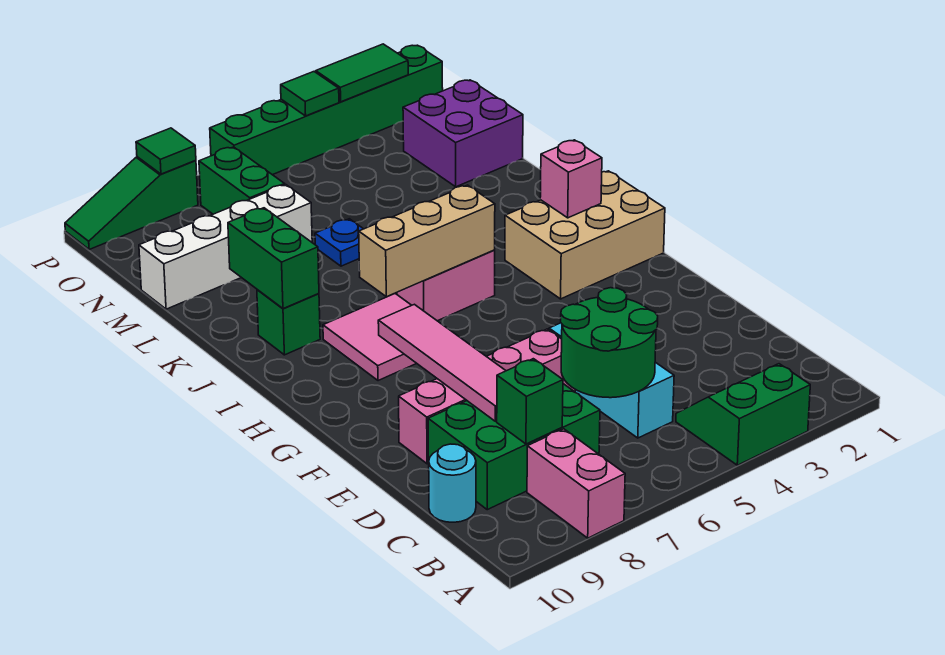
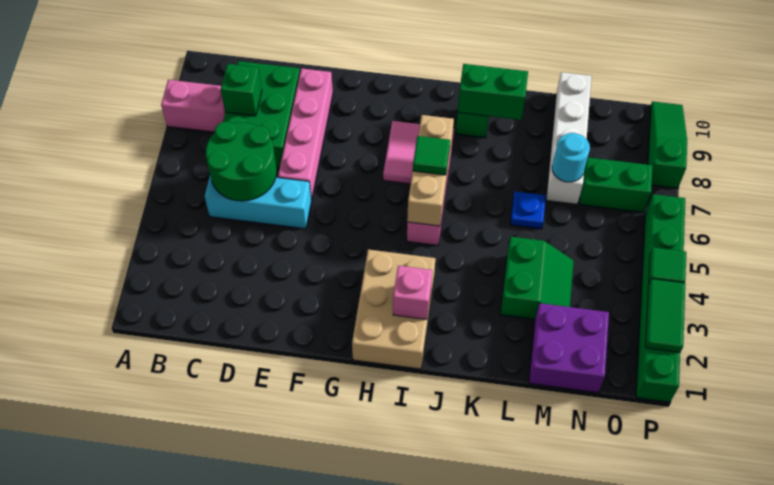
green slope A3:B4 level 1 top A -> green slope L3:M4 level 1 top L
cyan round brick C10 level 1 -> cyan round brick M7 level 2
pink tile D8:G8 level 2 -> none
green tile P8 level 2 -> green tile I6 level 3

